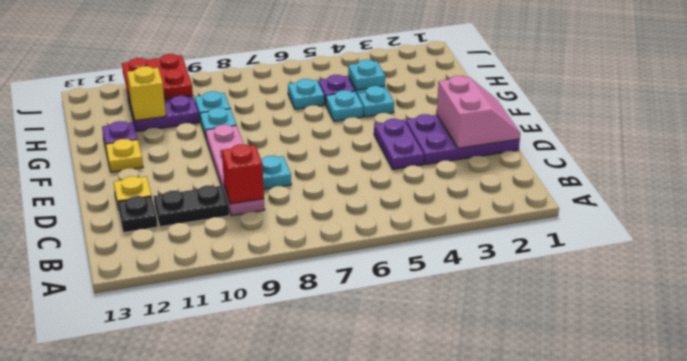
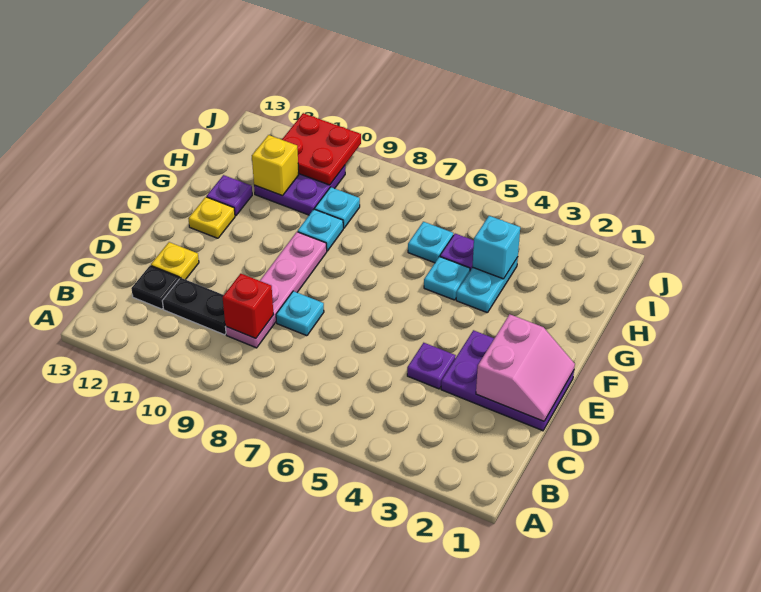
purple plate D4:E4 level 1 -> purple plate D4 level 1
cyan plate H4 level 2 -> cyan brick H4 level 2

